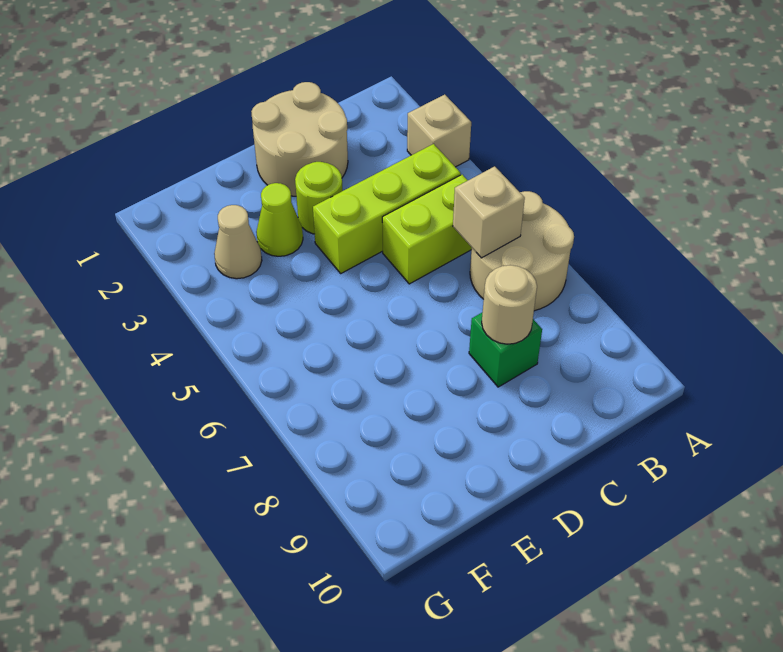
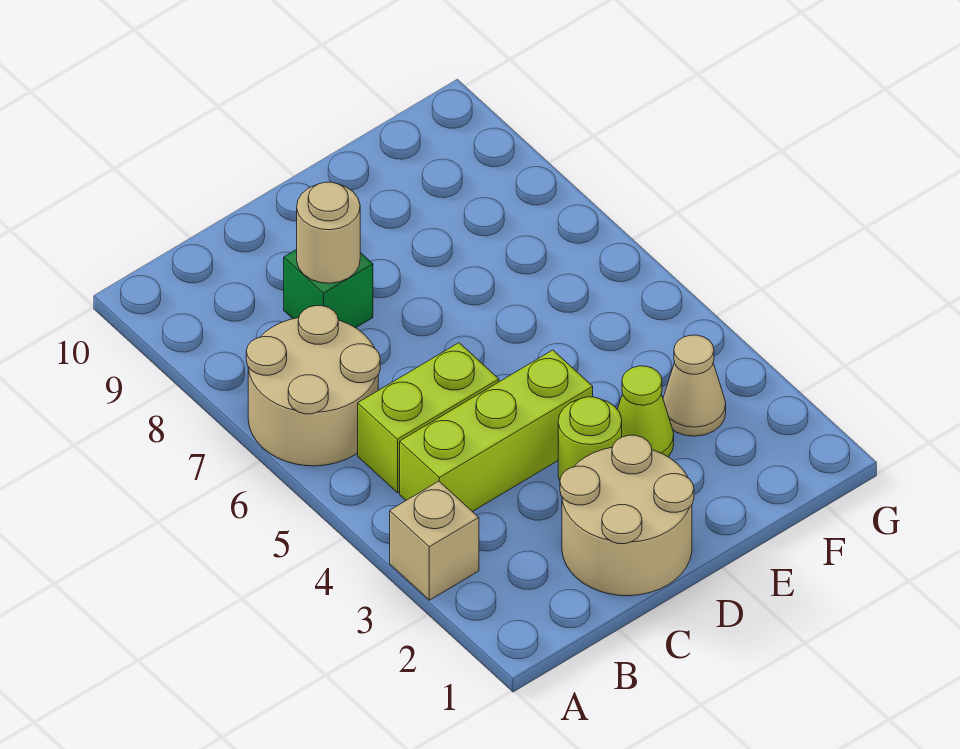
tan brick B6 level 2 -> none

